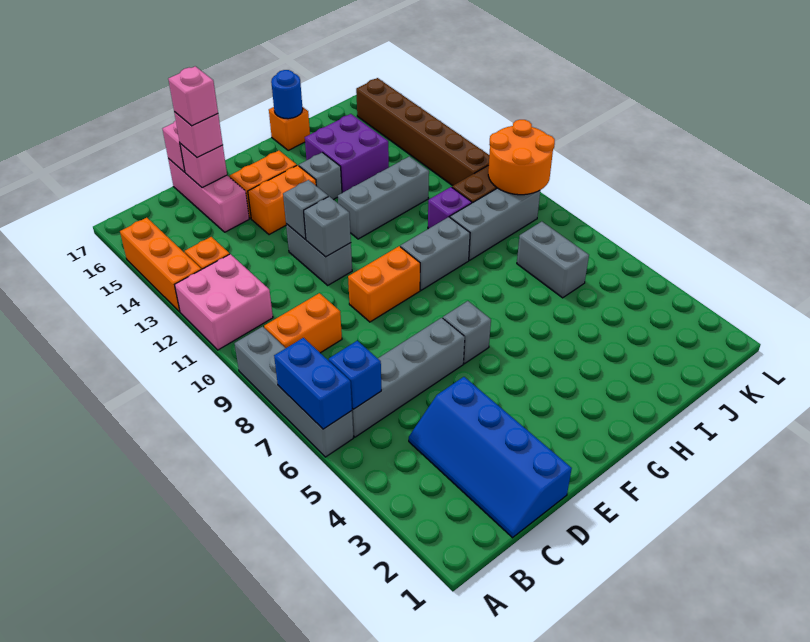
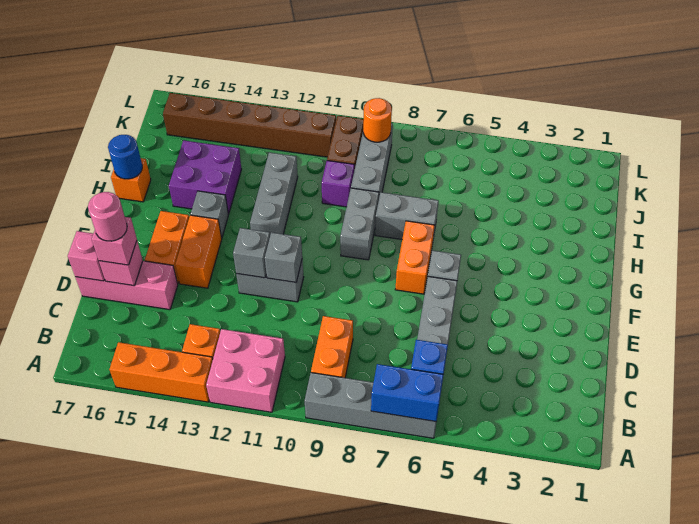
blue slope C1:D4 level 1 top D -> none
pink brick D16 level 4 -> pink round brick D16 level 4
orange brick E9:F9 level 1 -> orange brick F7:G7 level 1
grey brick J6:J7 level 1 -> grey brick H7:H8 level 1
orange round brick K9:L10 level 2 -> orange round brick K9 level 2

